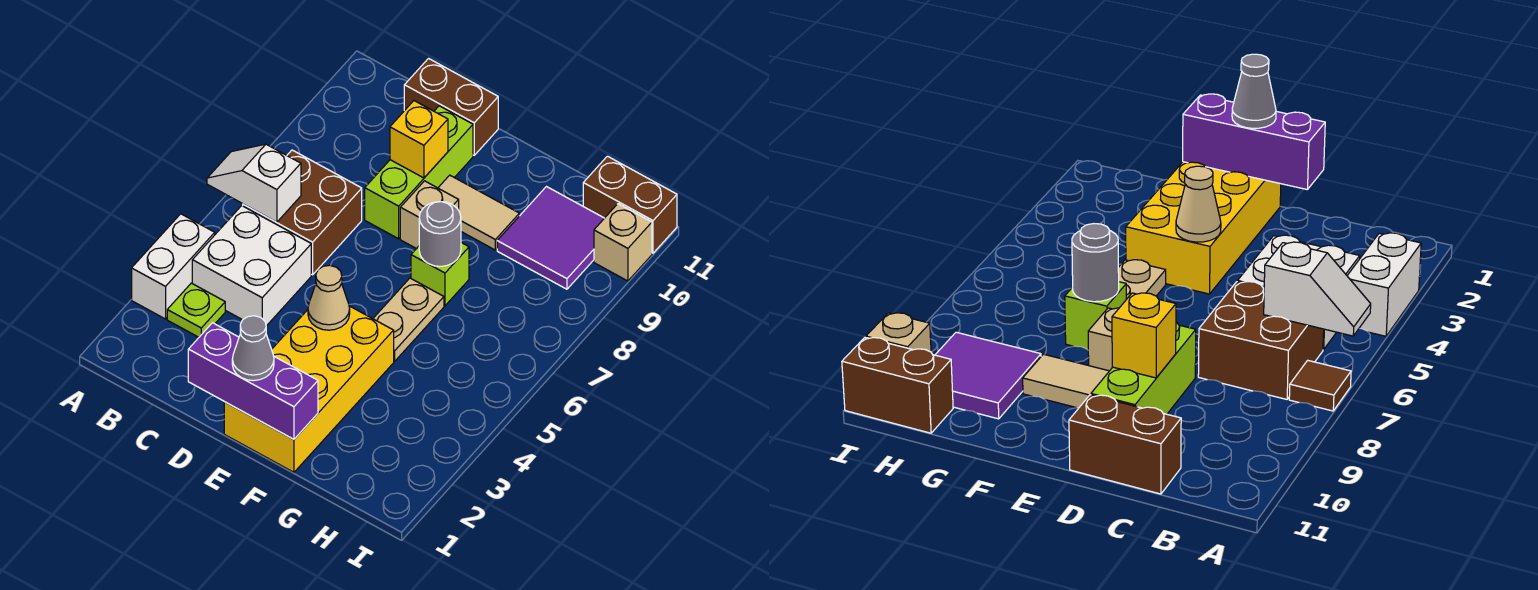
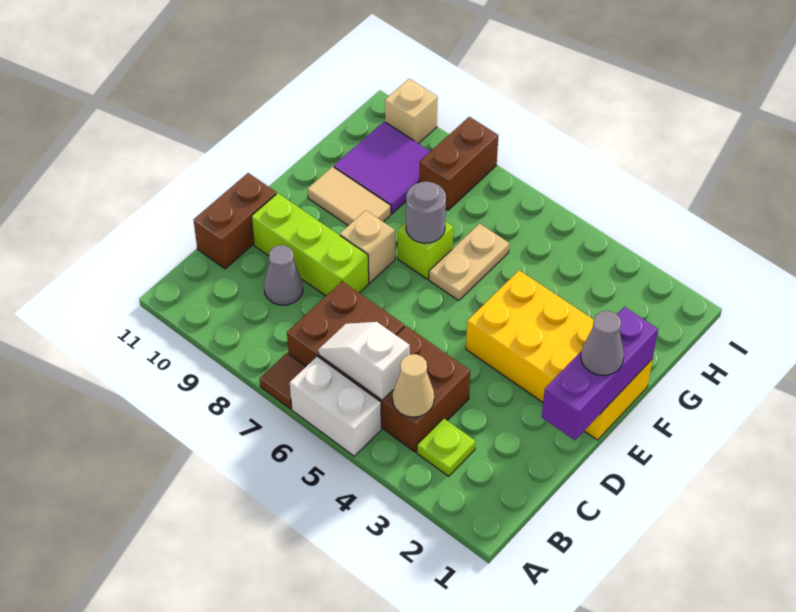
white brick A3:A4 level 1 -> white brick A5:A6 level 1
white slope A6:B6 level 2 top B -> white slope B5:B6 level 2 top 5
white brick B4:C5 level 1 -> brown brick B4:C5 level 1
none -> grey cone C9 level 1
yellow brick D9 level 2 -> none
tan cone E4 level 2 -> tan cone B4 level 2
tan tile E9:F9 level 1 -> tan tile F9:F10 level 1
tan plate F5:F6 level 1 -> tan plate F6:G6 level 1
brown brick H11:I11 level 1 -> brown brick H8:I8 level 1

